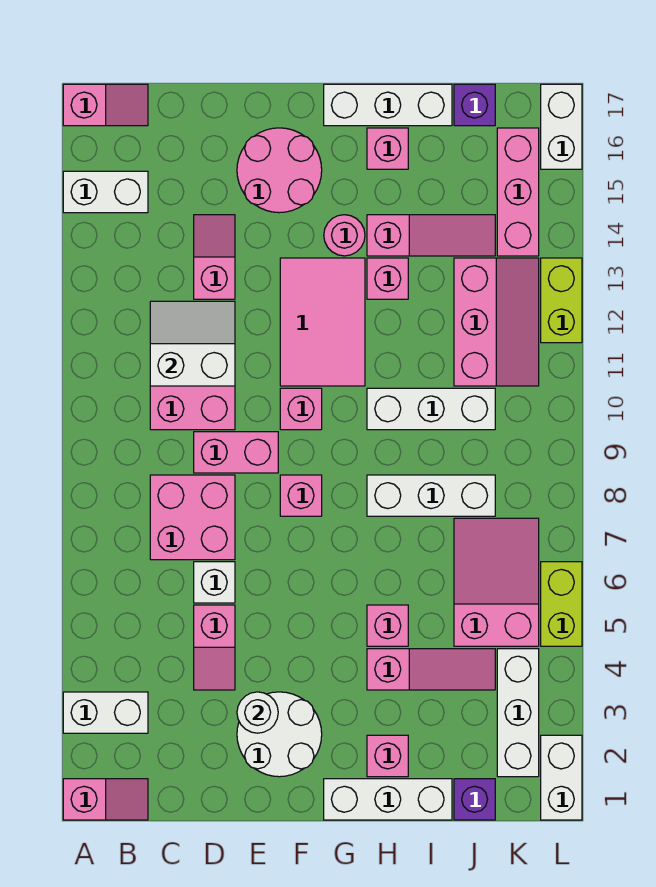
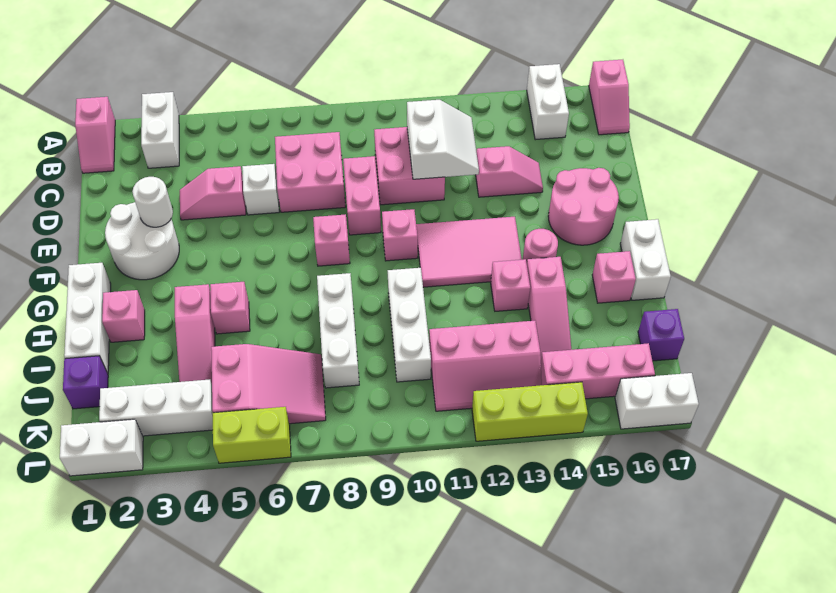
white brick G17:I17 level 1 -> white brick G17:H17 level 1
lime brick L12:L13 level 1 -> lime brick L12:L14 level 1

